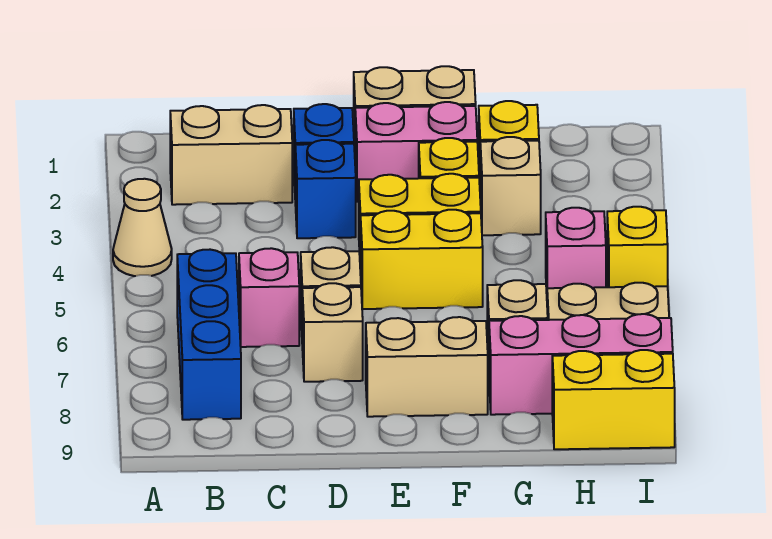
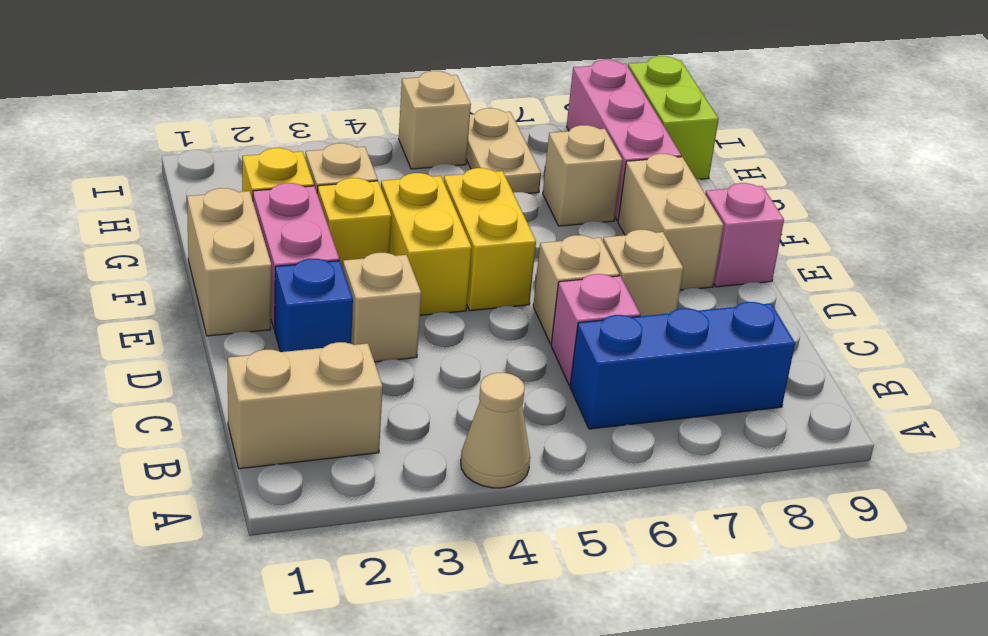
tan brick B2:C2 level 1 -> tan brick B1:B2 level 1
blue brick D3 level 1 -> tan brick D3 level 1
pink brick H5 level 1 -> pink brick E9 level 1
yellow brick H9:I9 level 1 -> lime brick H9:I9 level 1
yellow brick I5 level 1 -> tan brick I5 level 1

